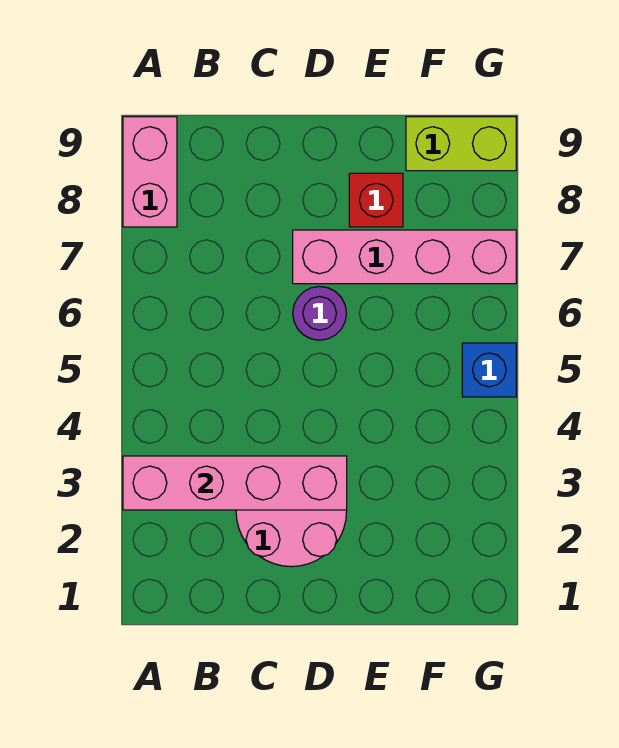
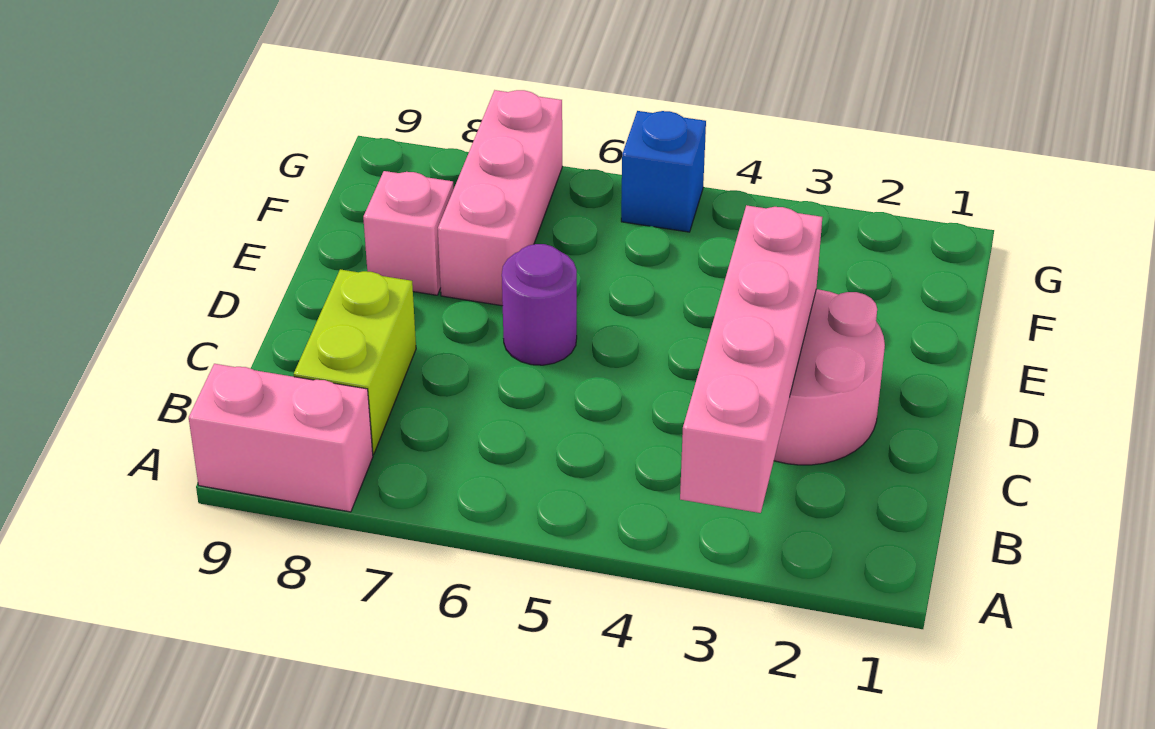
pink brick D7:G7 level 1 -> pink brick E7:G7 level 1
red brick E8 level 1 -> pink brick E8 level 1
lime brick F9:G9 level 1 -> lime brick B8:C8 level 1

